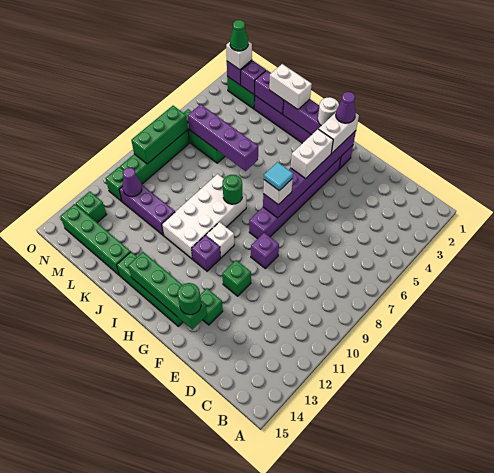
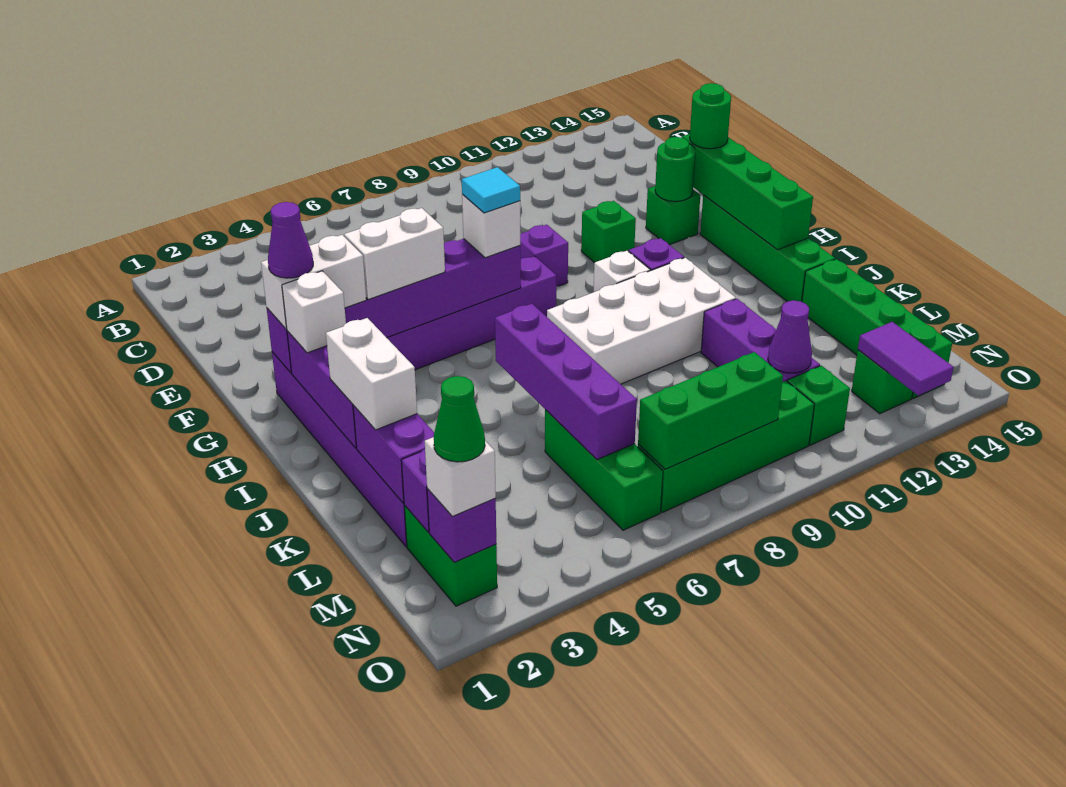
white round brick H2 level 3 -> white brick H2 level 3
green round brick I8 level 2 -> green round brick F13 level 2
none -> purple tile N13:O13 level 2

